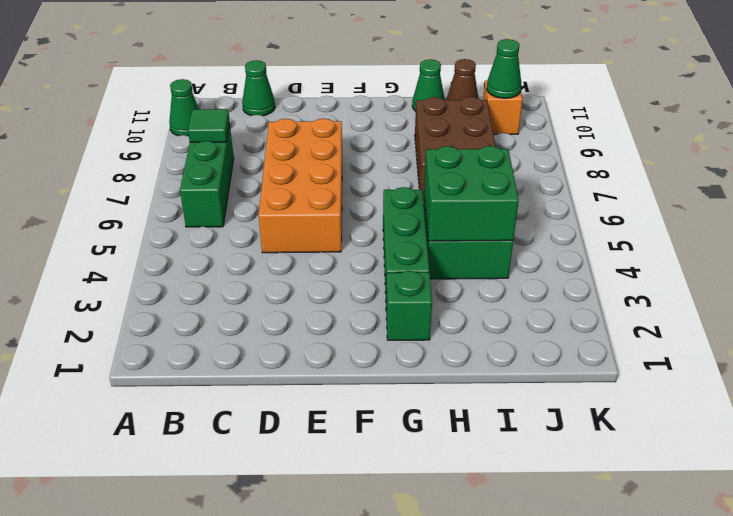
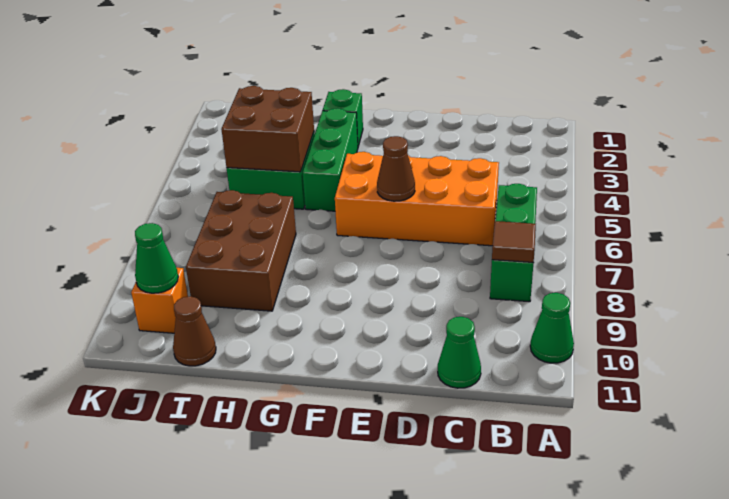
green tile B8 level 2 -> brown tile B8 level 2
orange brick D5:E8 level 1 -> orange brick C5:F6 level 1
none -> brown cone E6 level 2
green brick H4:I5 level 2 -> brown brick H4:I5 level 2
green cone H11 level 1 -> none

